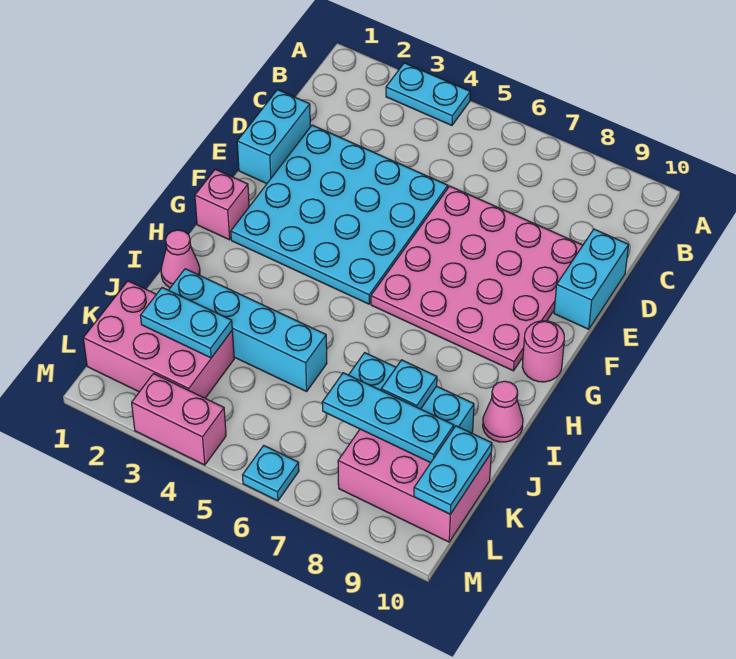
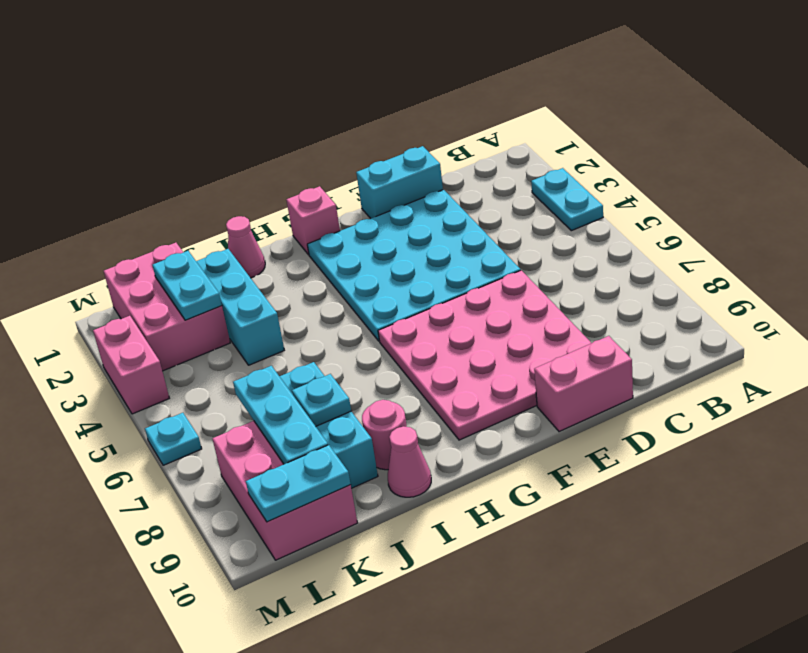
cyan brick D10:E10 level 1 -> pink brick D10:E10 level 1
pink round brick G10 level 1 -> pink round brick I9 level 1
cyan brick J2:J5 level 1 -> cyan brick J2:J4 level 1

